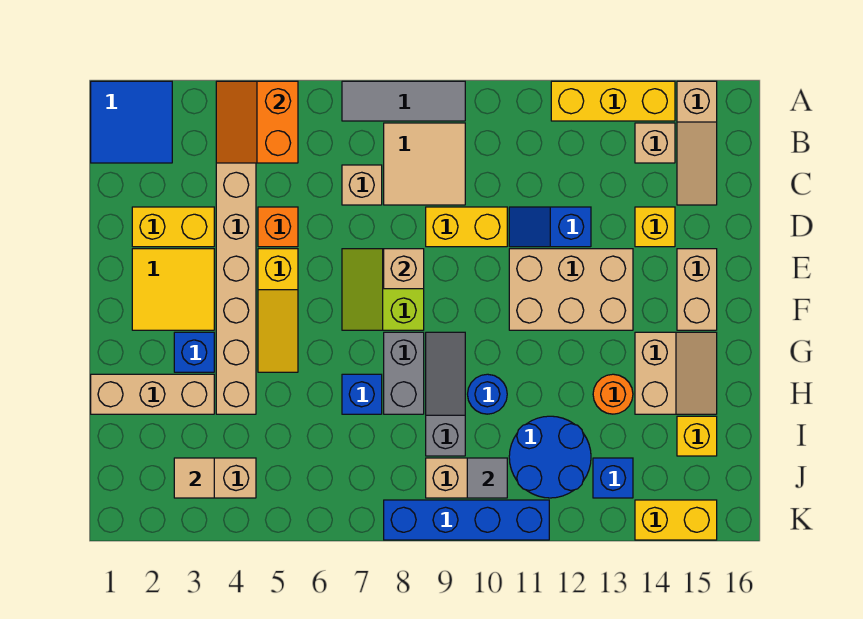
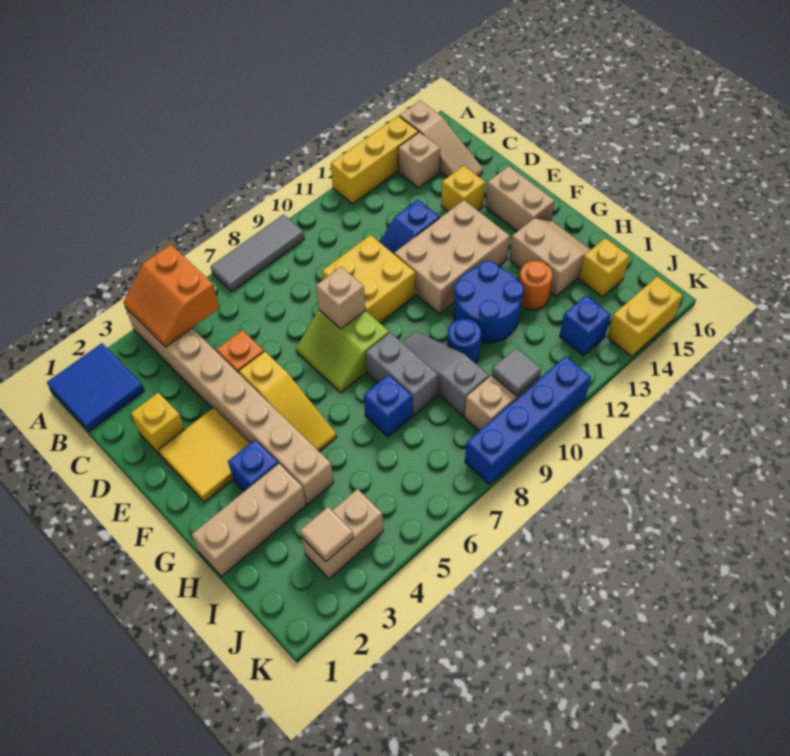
tan tile B8:C9 level 1 -> none
tan brick C7 level 1 -> none
yellow brick D2:D3 level 1 -> yellow brick D2 level 1
yellow brick D9:D10 level 1 -> yellow brick D9:E10 level 1
blue round brick I11:J12 level 1 -> blue round brick G11:H12 level 1

